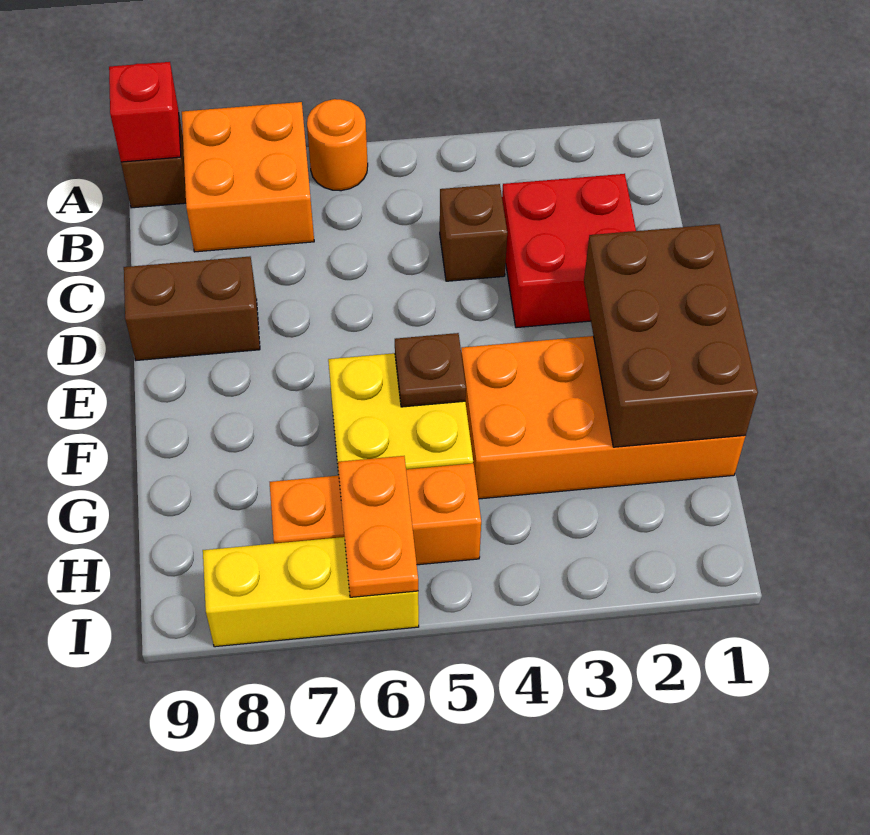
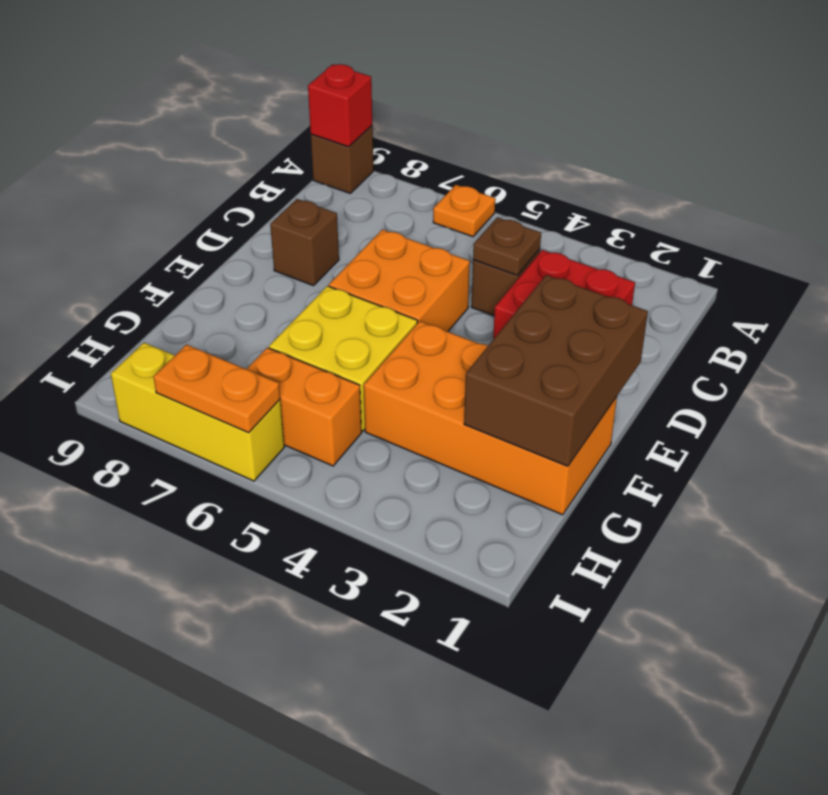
orange round brick A6 level 1 -> orange plate A6 level 1
orange brick A7:B8 level 1 -> orange brick D5:E6 level 1
brown brick D8:D9 level 1 -> brown brick D8 level 1
brown plate F5 level 2 -> brown plate C4 level 2
orange brick H5:H7 level 1 -> orange brick H5:H6 level 1
orange plate H6:I6 level 2 -> orange plate I6:I7 level 2

